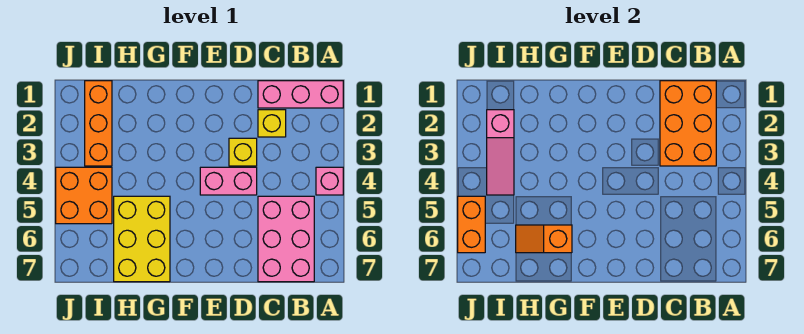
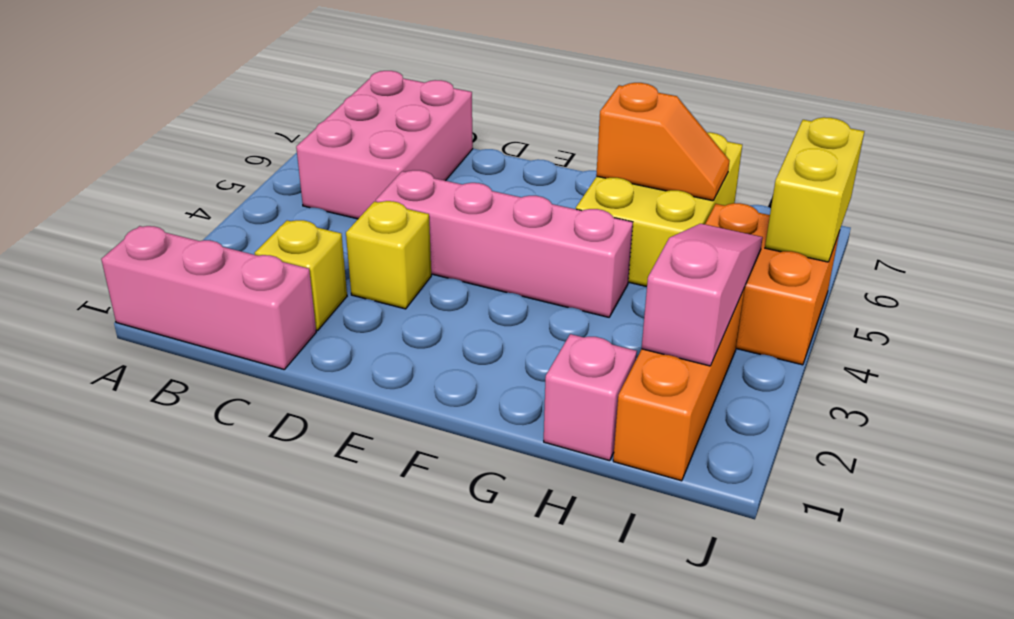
pink brick A4 level 1 -> pink brick H1 level 1
orange brick B1:C3 level 2 -> none
pink brick D4:E4 level 1 -> pink brick D4:G4 level 1
orange brick J5:J6 level 2 -> yellow brick J5:J6 level 2

